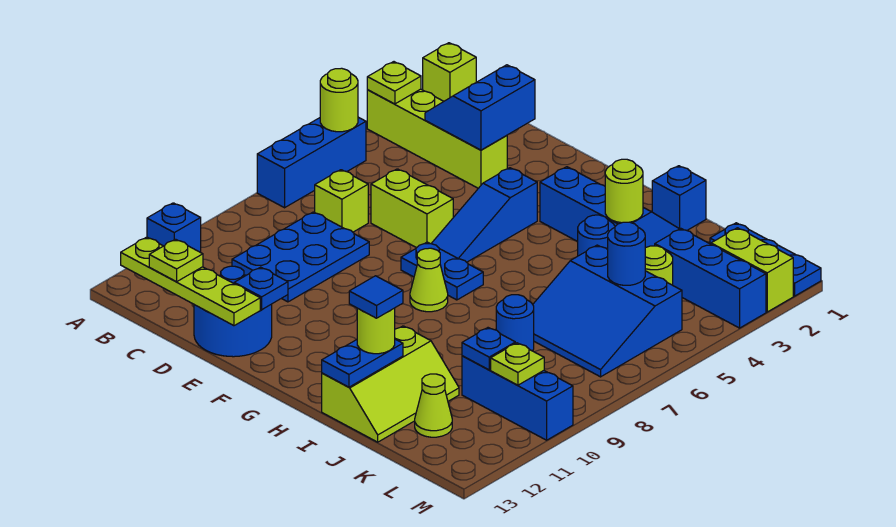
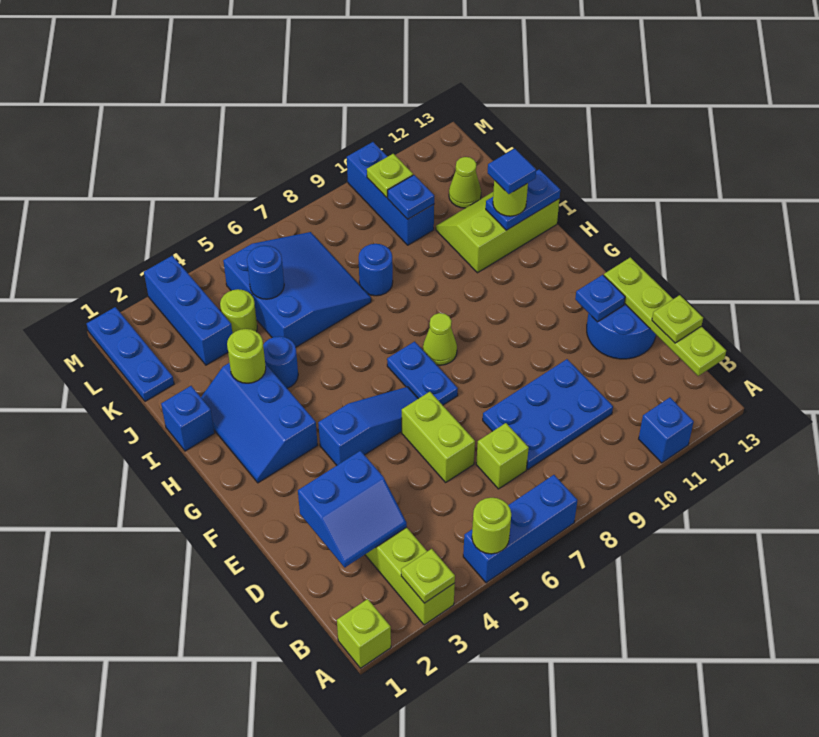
lime brick L2:M2 level 1 -> none

